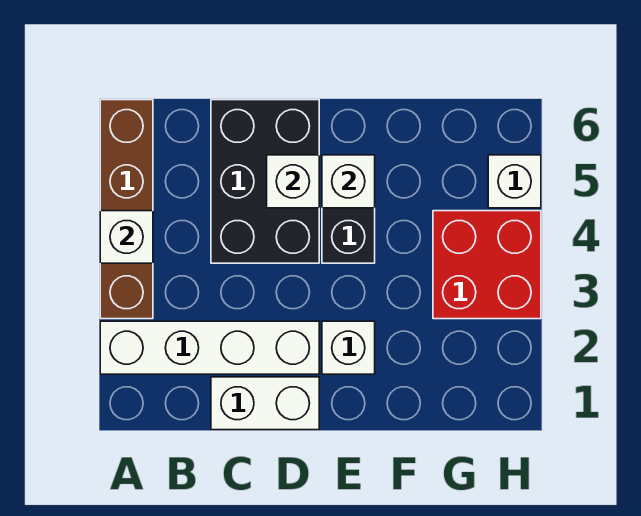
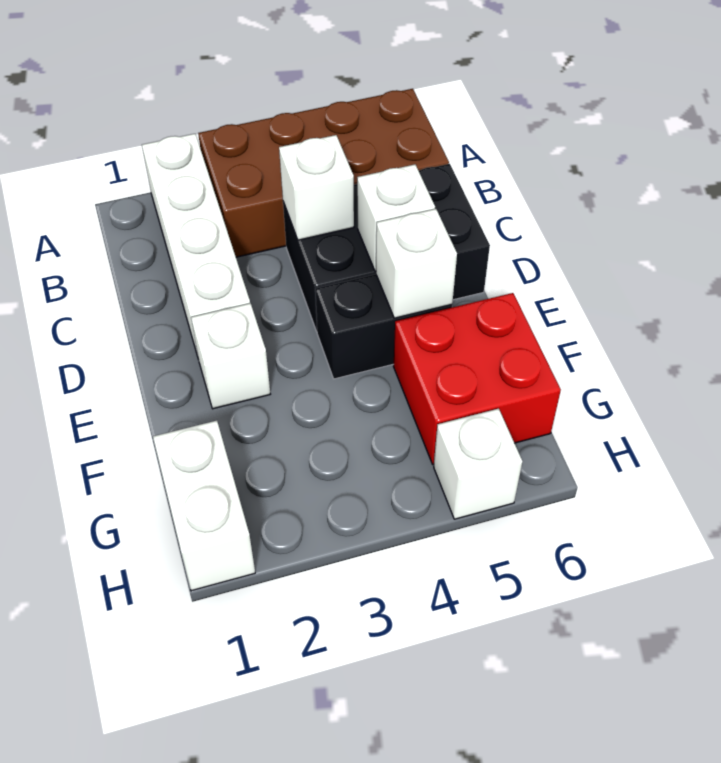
brown brick A3:A6 level 1 -> brown brick A3:B6 level 1
white brick A4 level 2 -> white brick C4 level 2
white brick C1:D1 level 1 -> white brick G1:H1 level 1
red brick G3:H4 level 1 -> red brick F5:G6 level 1

